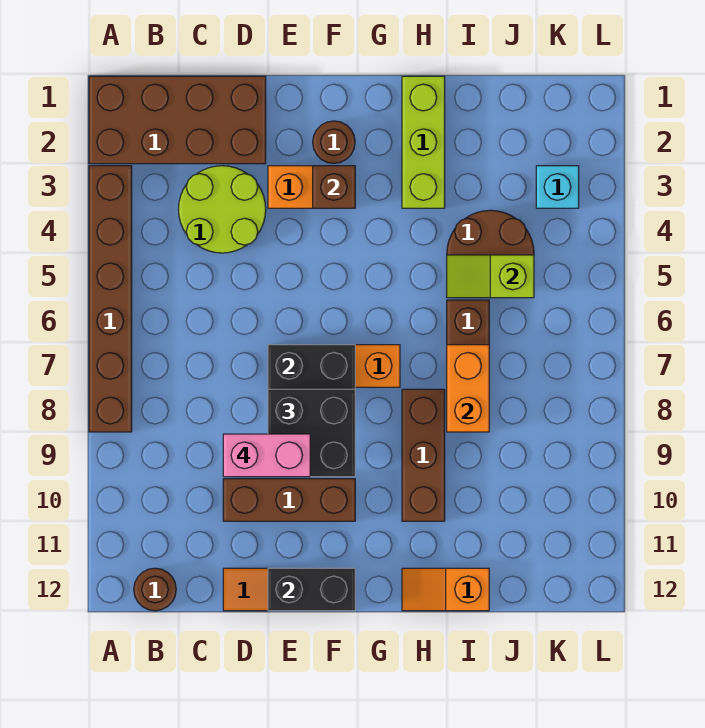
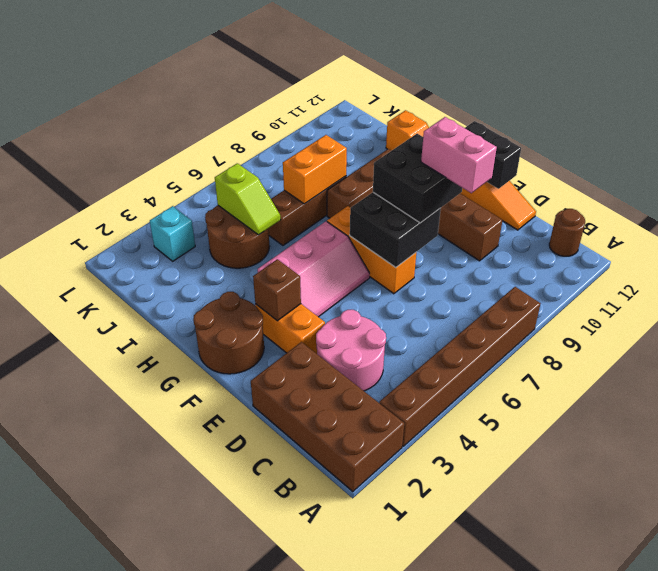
lime round brick C3:D4 level 1 -> pink round brick C3:D4 level 1
brown round brick F2 level 1 -> brown round brick F1:G2 level 1
none -> pink slope F4:G6 level 1 top G
lime brick H1:H3 level 1 -> none

